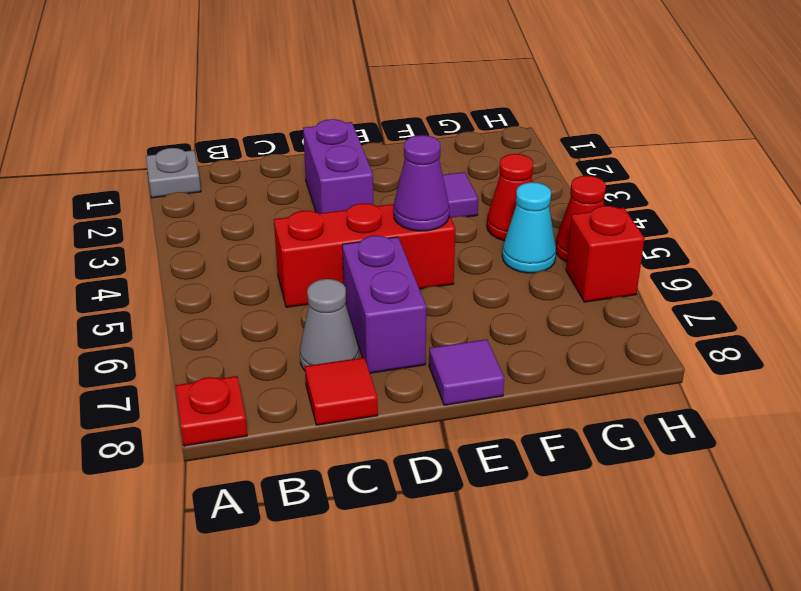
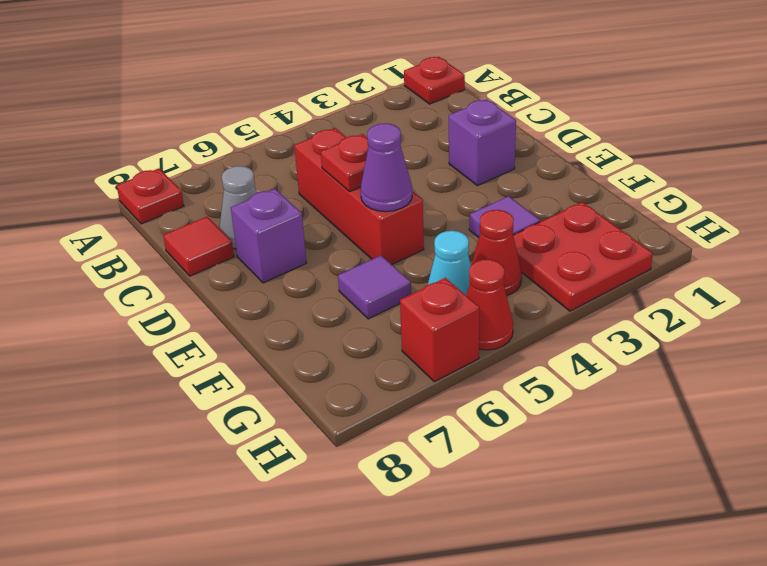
grey plate A1 level 1 -> red plate A1 level 1
purple brick D2:D3 level 1 -> purple brick D2 level 1
none -> red plate D5 level 2
purple brick D6:D7 level 1 -> purple brick D7 level 1
purple tile E8 level 1 -> purple tile F6 level 1
none -> red plate G2:H3 level 1

